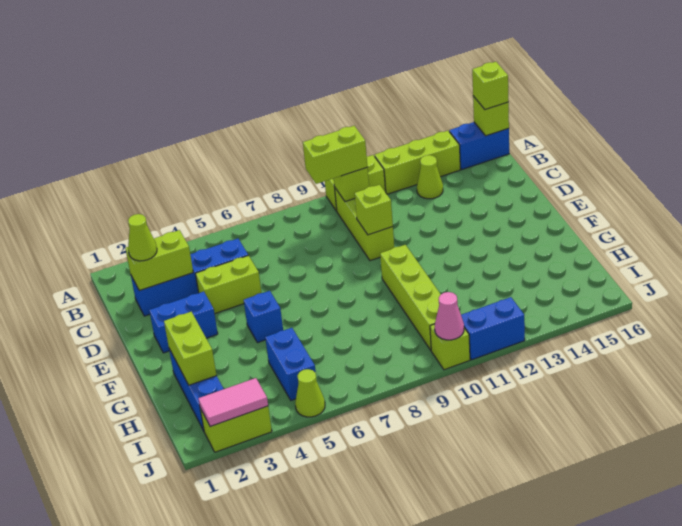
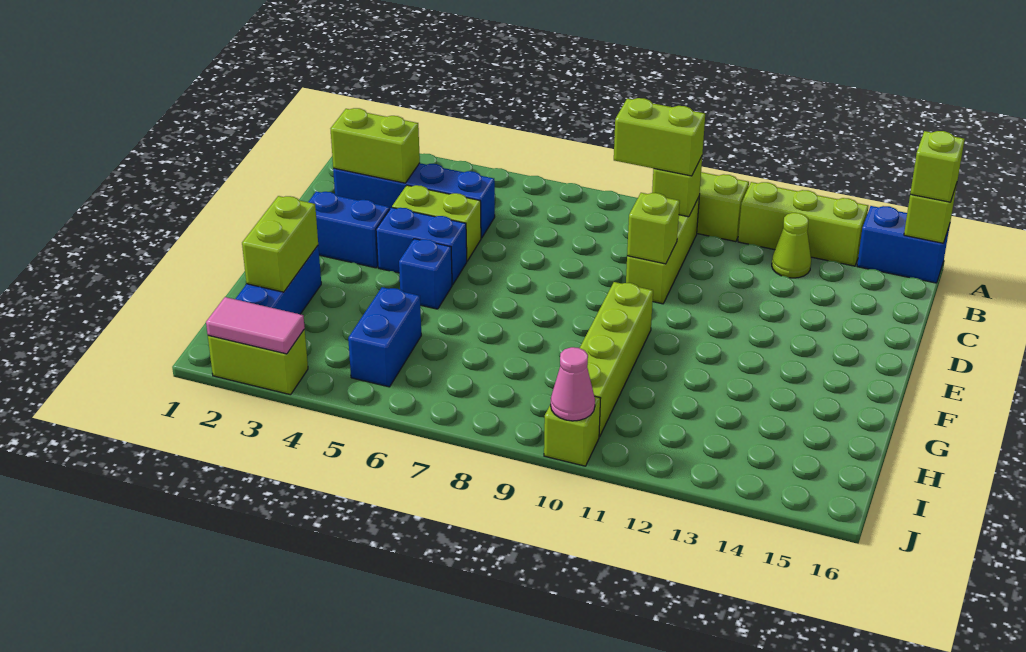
lime cone C2 level 3 -> none
lime cone J5 level 1 -> none
blue brick J11:J12 level 1 -> blue brick E4:E5 level 1

